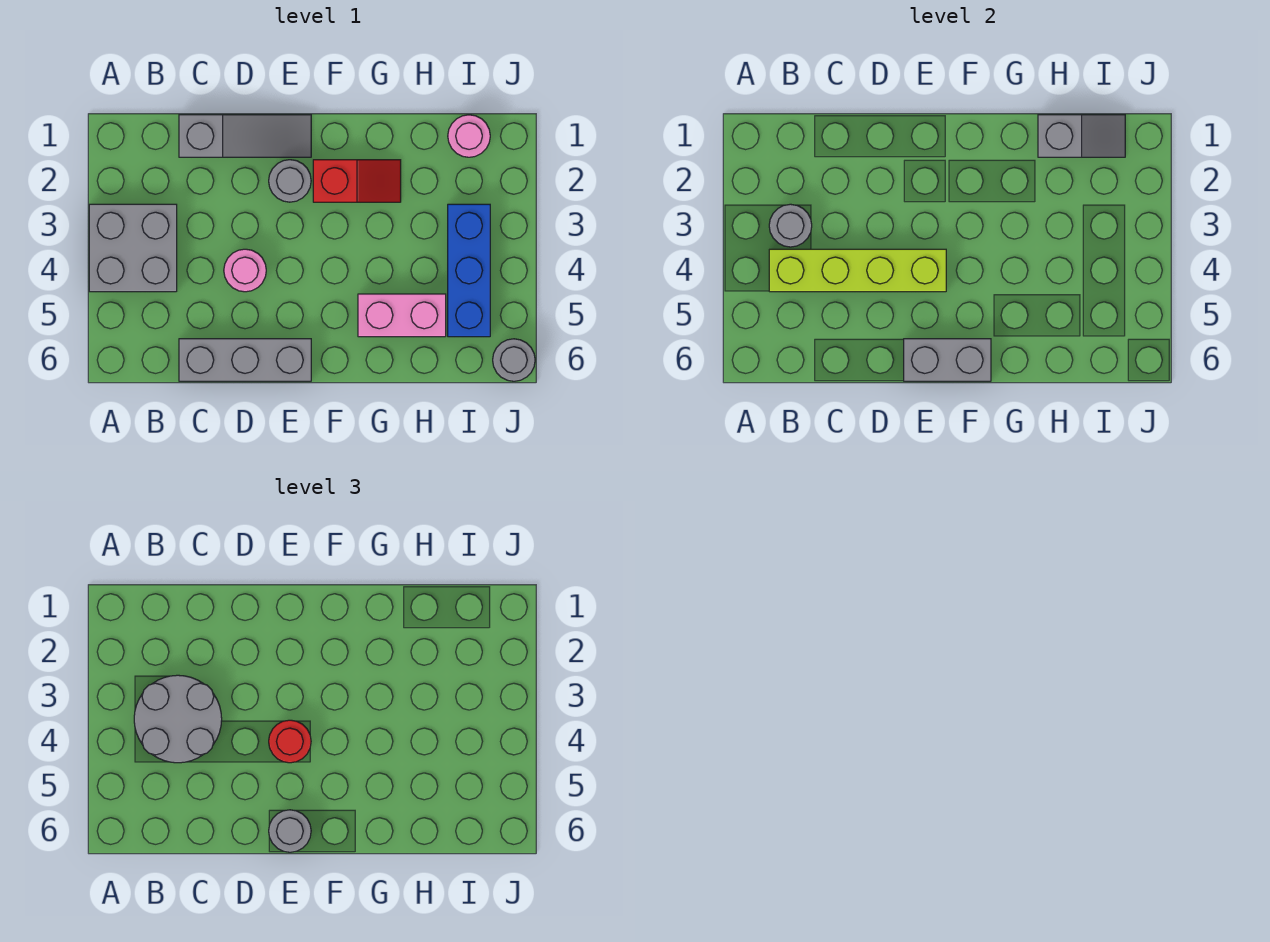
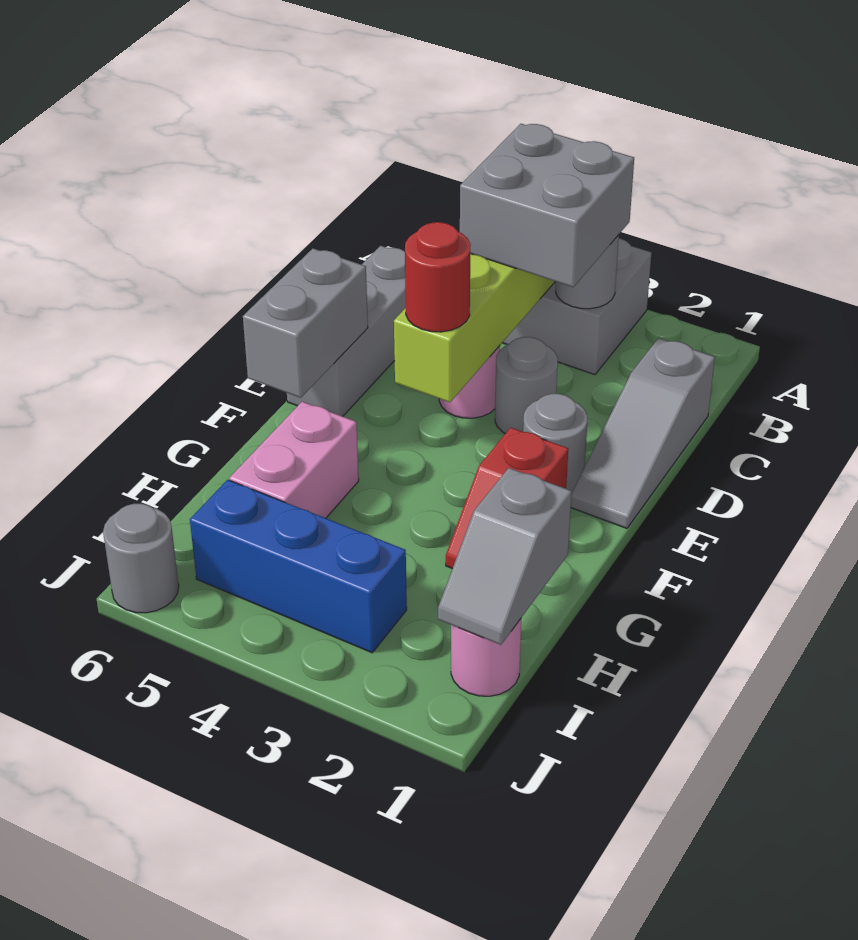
grey round brick B3:C4 level 3 -> grey brick B3:C4 level 3
grey round brick E6 level 3 -> grey round brick D3 level 1

